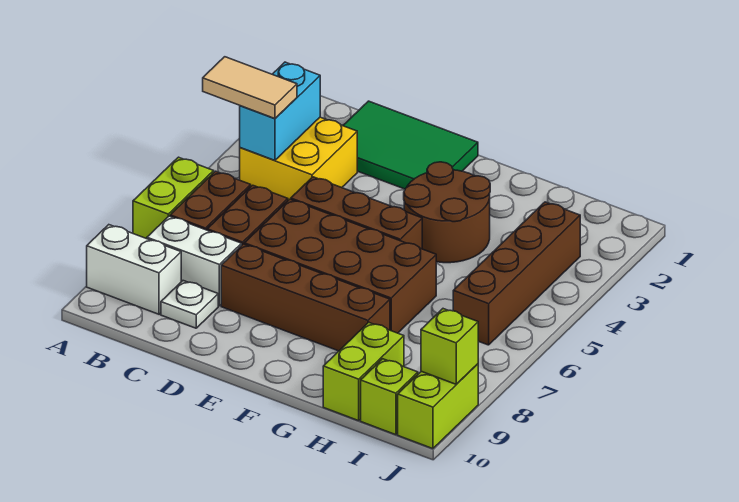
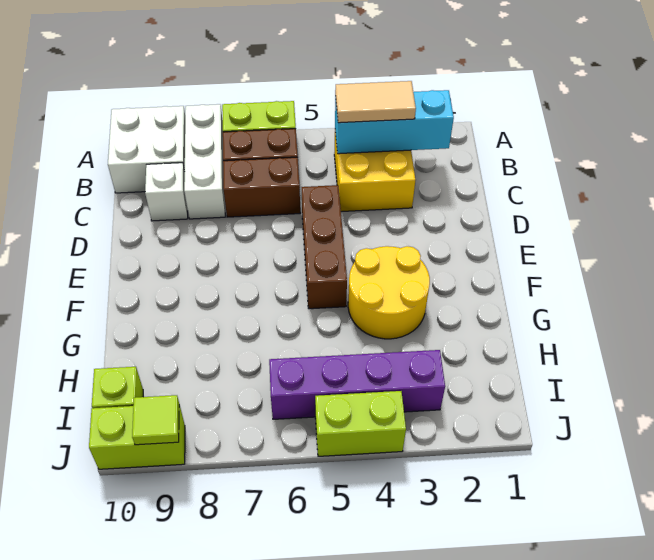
tan tile A4:B4 level 3 -> tan tile B3:B4 level 3
white brick A9:B9 level 1 -> white brick A9:B10 level 1
cyan brick B3:B4 level 2 -> cyan brick B2:B4 level 2
white brick B8:C8 level 1 -> white brick A8:C8 level 1
green tile C1:E2 level 1 -> none
white plate C9 level 1 -> white brick C9 level 1
brown brick D6:G7 level 1 -> none
brown brick D8:G8 level 1 -> none
brown round brick F3:G4 level 1 -> yellow round brick F3:G4 level 1
lime brick H9:H10 level 1 -> lime brick J4:J5 level 1
brown brick I3:I6 level 1 -> purple brick I3:I6 level 1
lime brick J9 level 2 -> lime tile J9 level 2

